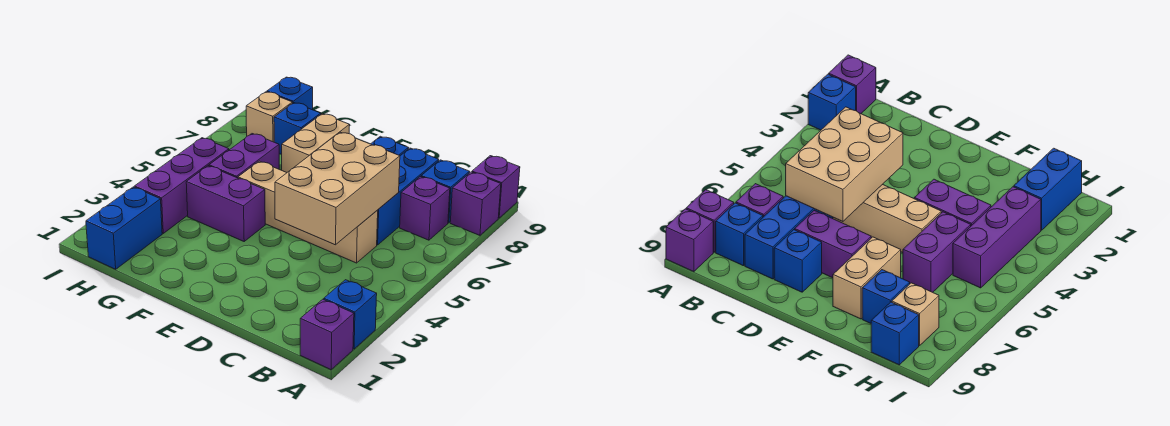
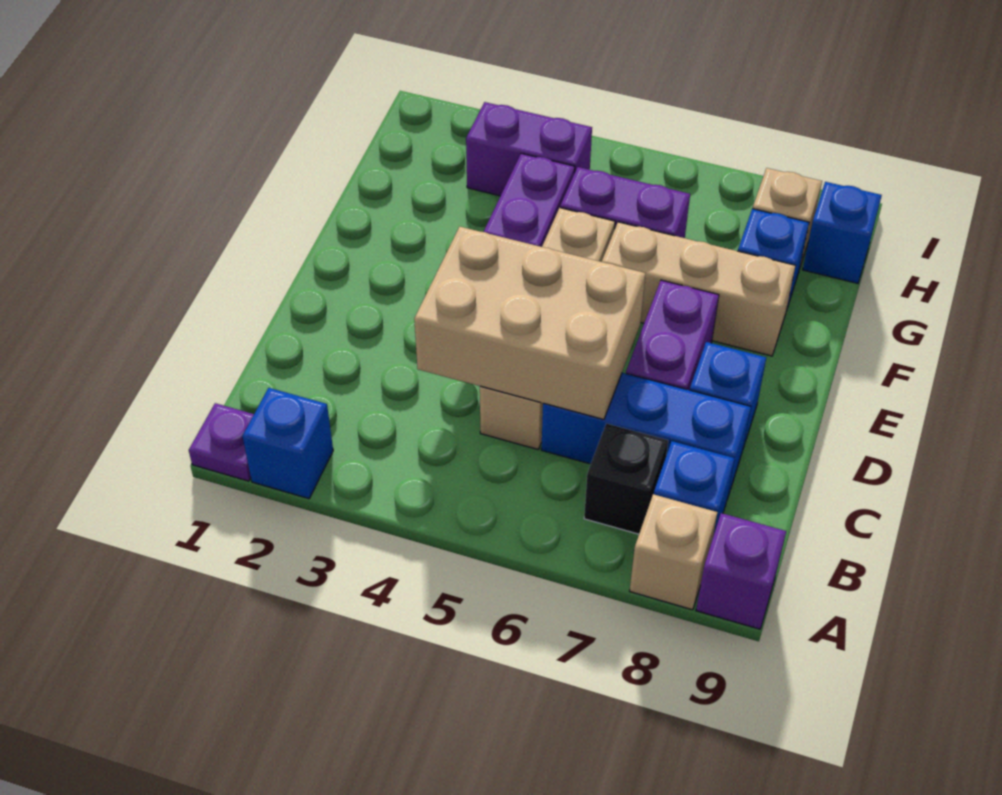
purple brick A1 level 1 -> purple plate A1 level 1
purple brick A8 level 1 -> tan brick A8 level 1
purple brick B7 level 1 -> black brick B7 level 1
tan brick F7:F8 level 1 -> tan brick F6:F8 level 1
blue brick H1:H2 level 1 -> none
purple brick H3:H5 level 1 -> purple brick H3:H4 level 1

